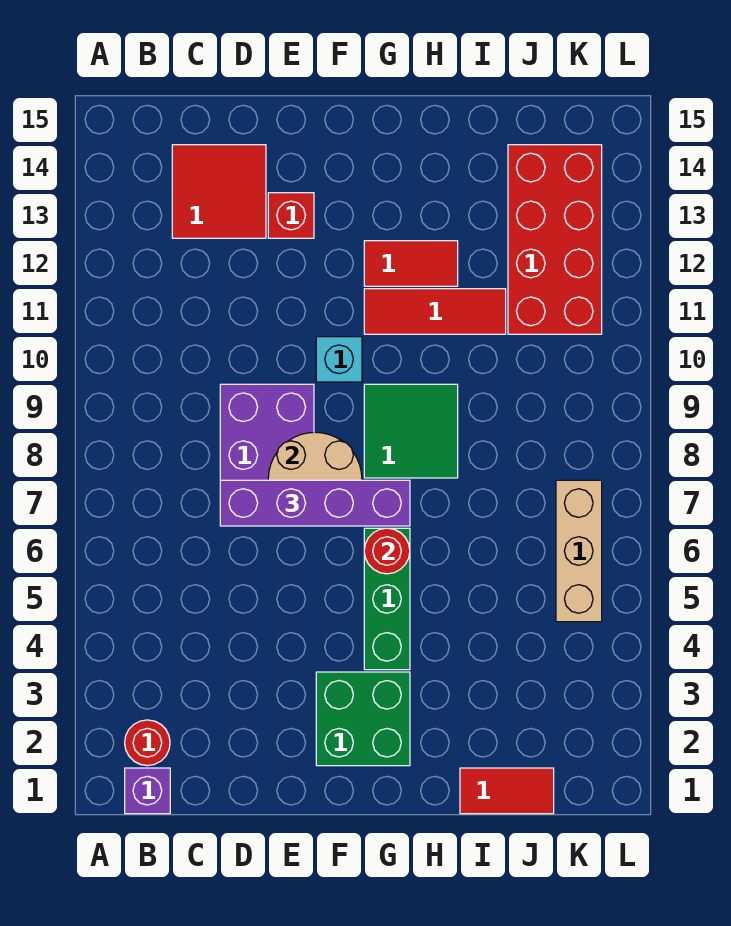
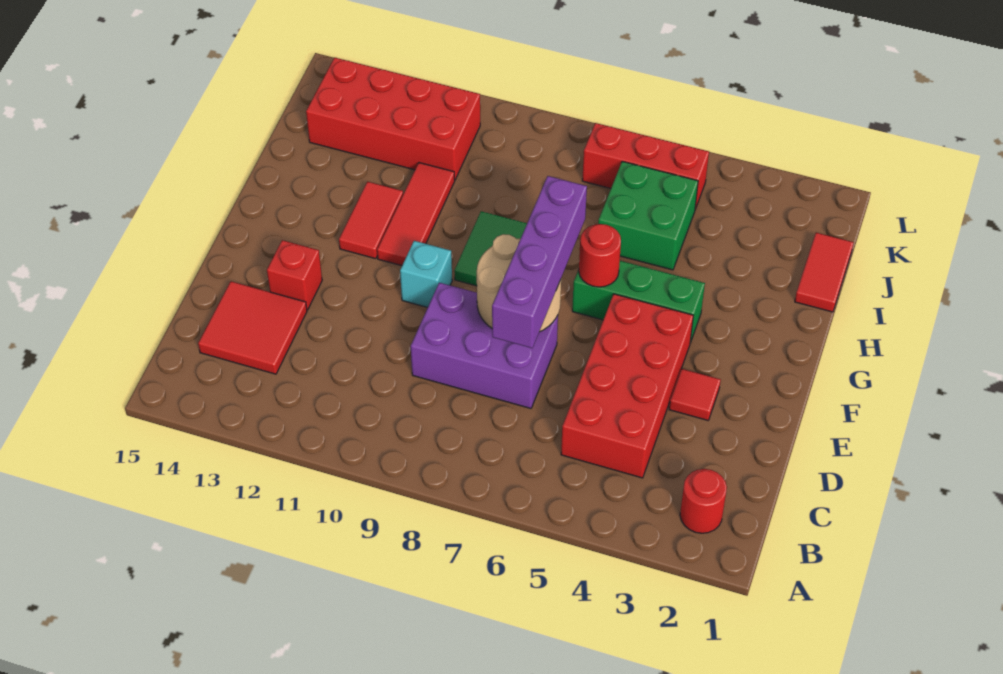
purple brick B1 level 1 -> none
none -> red brick C4:F5 level 1
none -> red tile E3 level 1
green brick F2:G3 level 1 -> green brick I5:J6 level 1
tan brick K5:K7 level 1 -> red brick K5:K7 level 1

